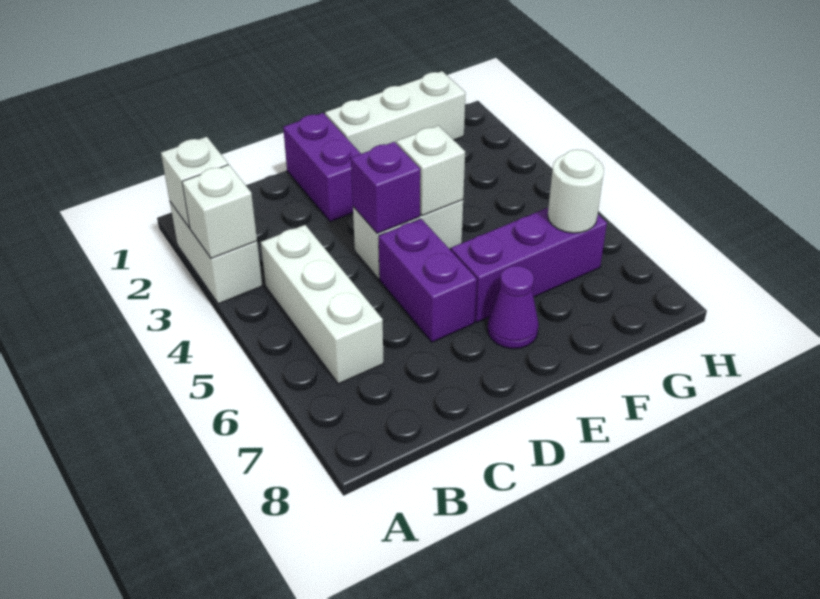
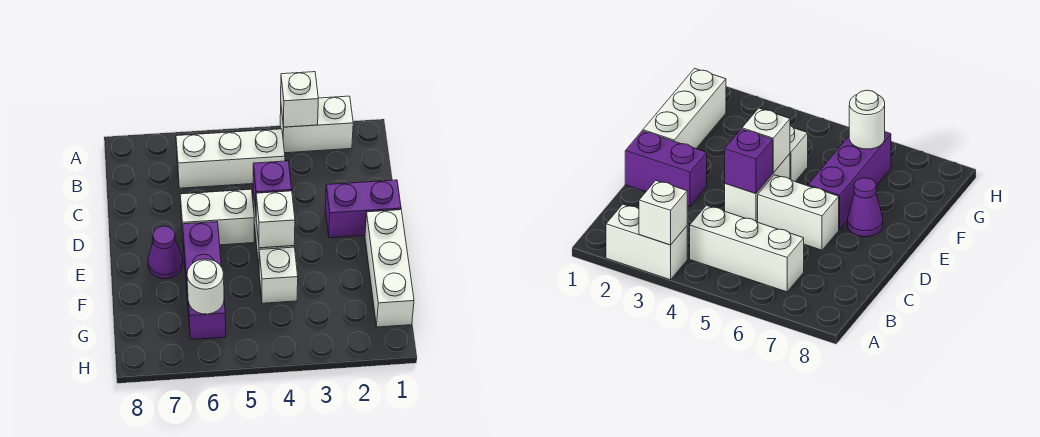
white brick A2 level 2 -> white brick F4 level 1
purple brick D5:D6 level 1 -> white brick D5:D6 level 1

